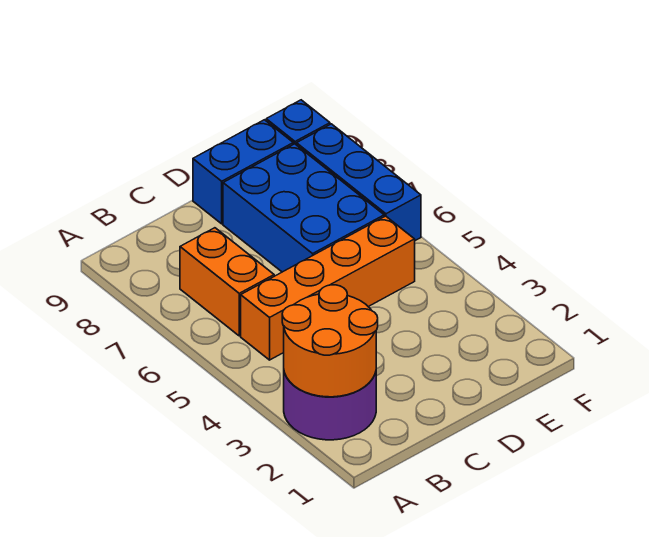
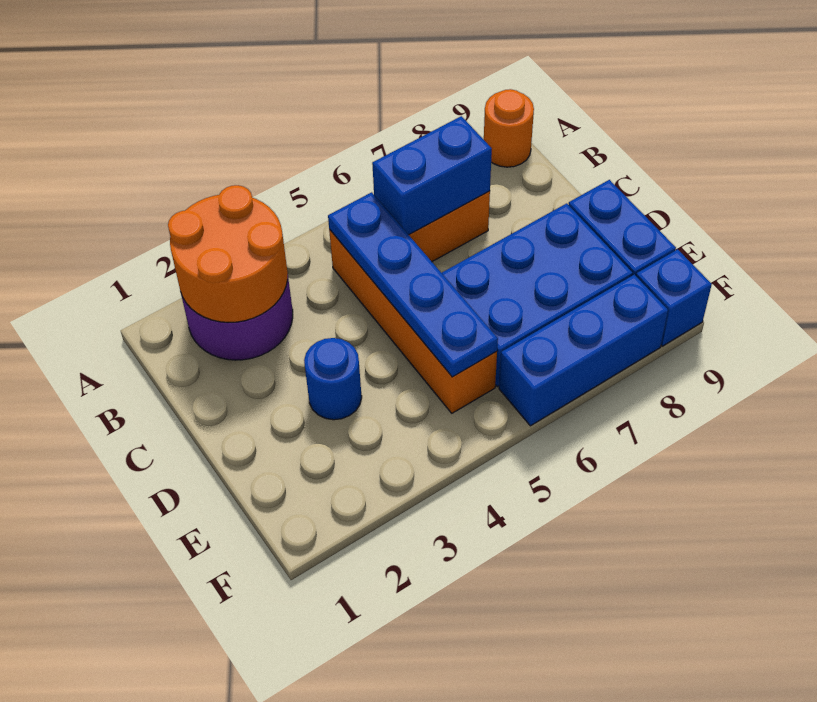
none -> orange round brick A9 level 1
none -> blue plate B5:E5 level 2
none -> blue brick B6:B7 level 2
none -> blue round brick D3 level 1

